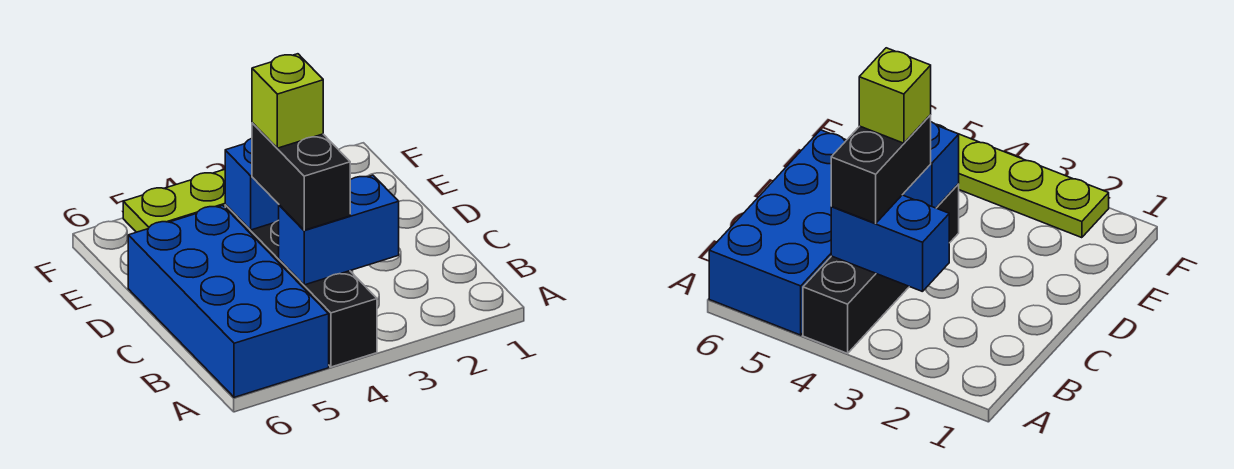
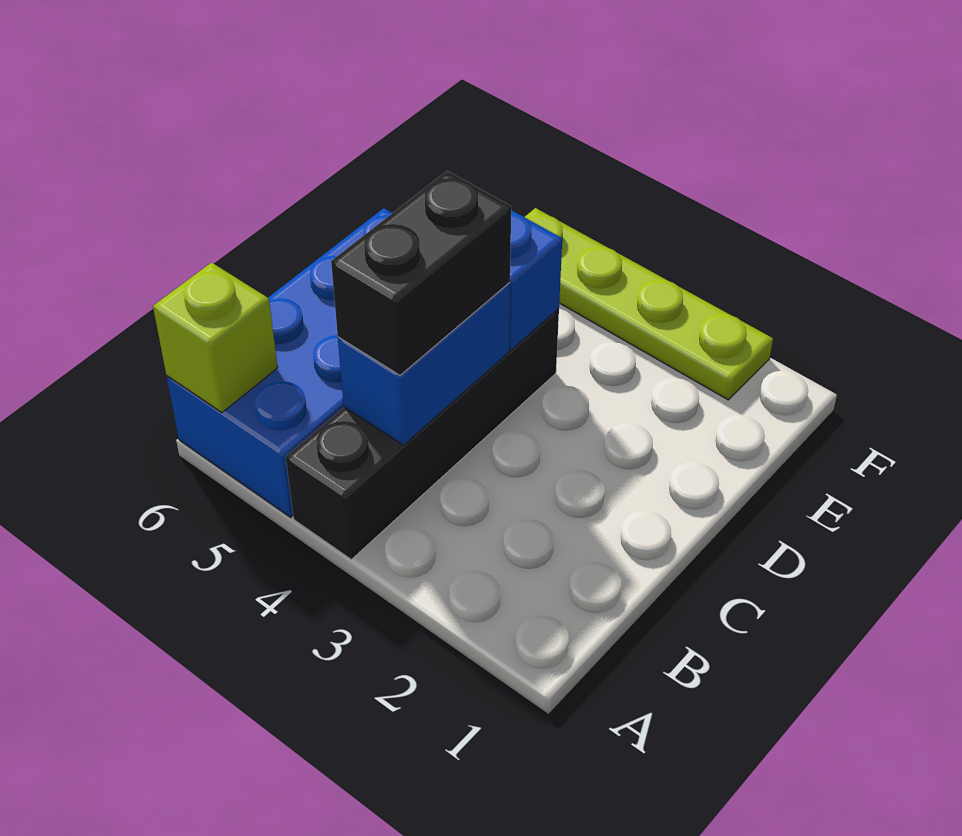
blue brick B3:B4 level 2 -> blue brick B4:C4 level 2
lime brick C4 level 4 -> lime brick A6 level 2

